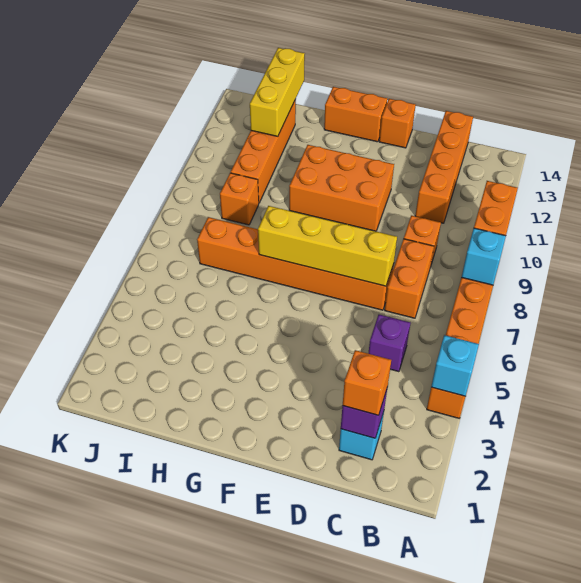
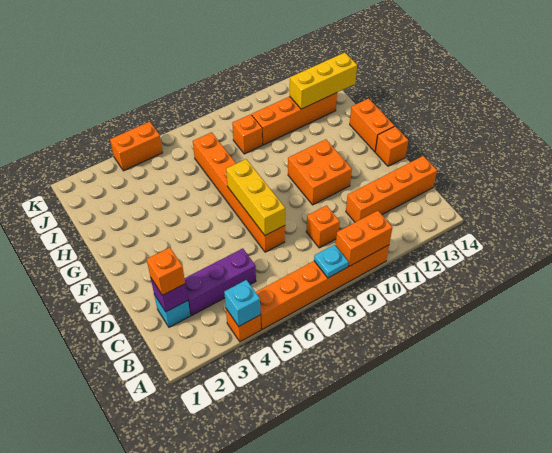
cyan brick A8 level 2 -> cyan plate A8 level 2
purple brick C5 level 1 -> purple brick C3:C5 level 1
orange brick C7:C8 level 1 -> orange brick K4:K5 level 1
yellow brick D7:G7 level 2 -> yellow brick D7:F7 level 2
orange brick E10:G11 level 1 -> orange brick E10:F11 level 1

